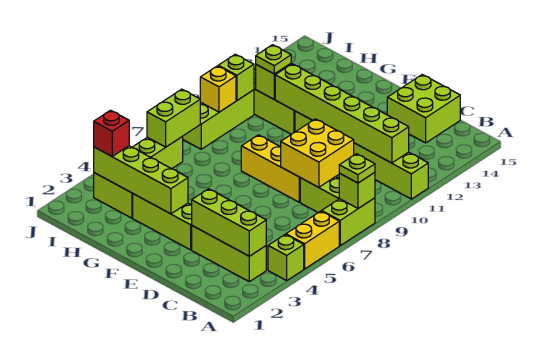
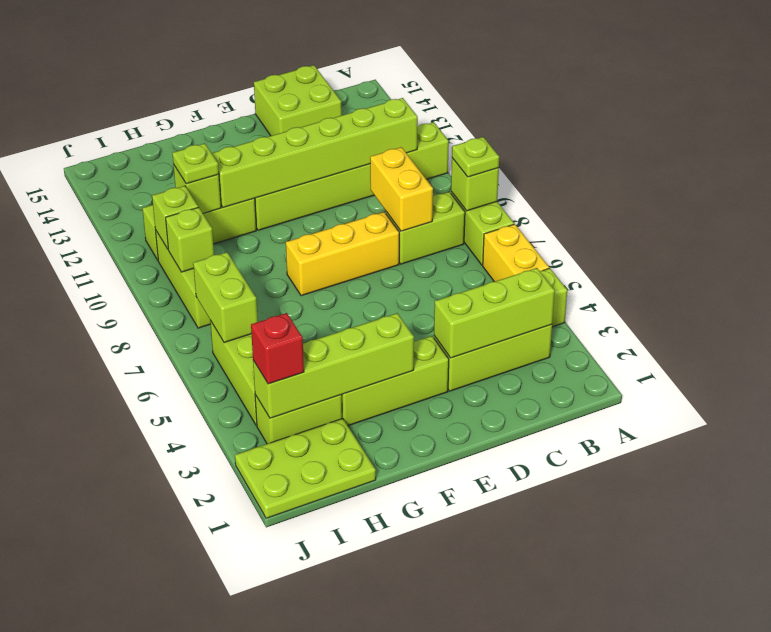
yellow brick C8:D9 level 2 -> yellow brick C8:C9 level 2
none -> lime plate H1:J2 level 1
yellow brick I9 level 2 -> lime brick I9 level 2

